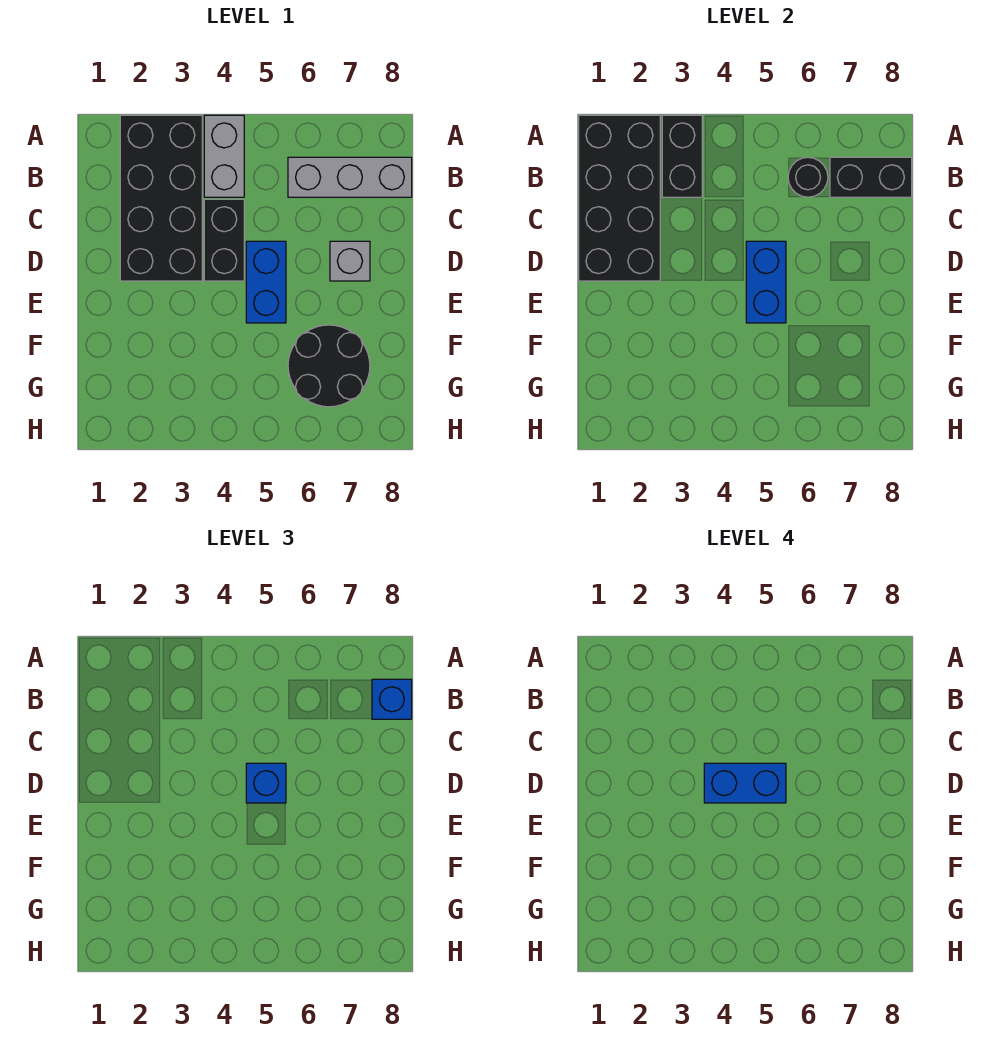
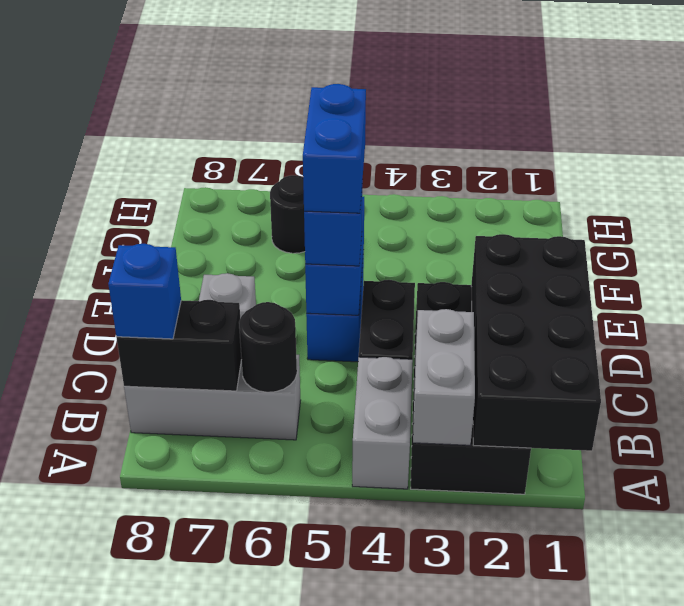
black brick A3:B3 level 2 -> grey brick A3:B3 level 2
blue brick D4:D5 level 4 -> blue brick D5:E5 level 4
black round brick F6:G7 level 1 -> black round brick G6 level 1

